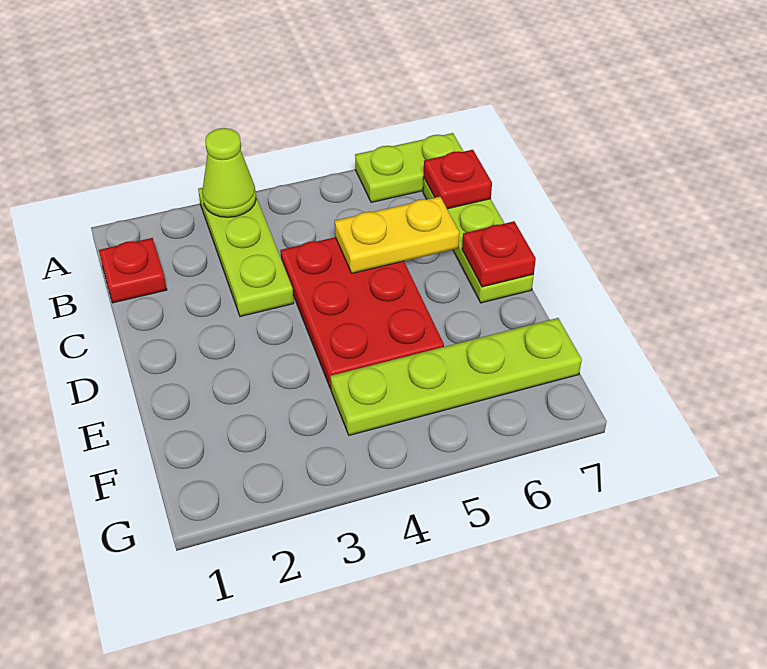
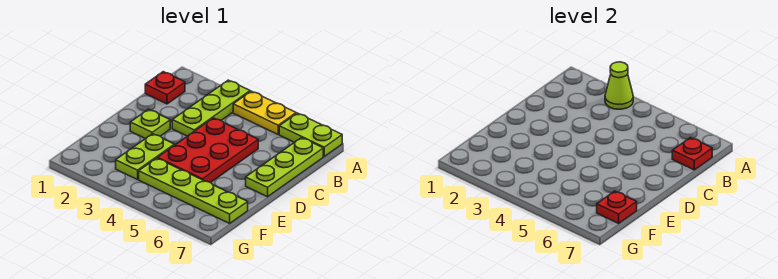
yellow plate C5:C6 level 2 -> yellow plate A4:A5 level 1
none -> lime plate D2 level 1
red plate D7 level 2 -> red plate F7 level 2
none -> lime plate E3:F3 level 1

